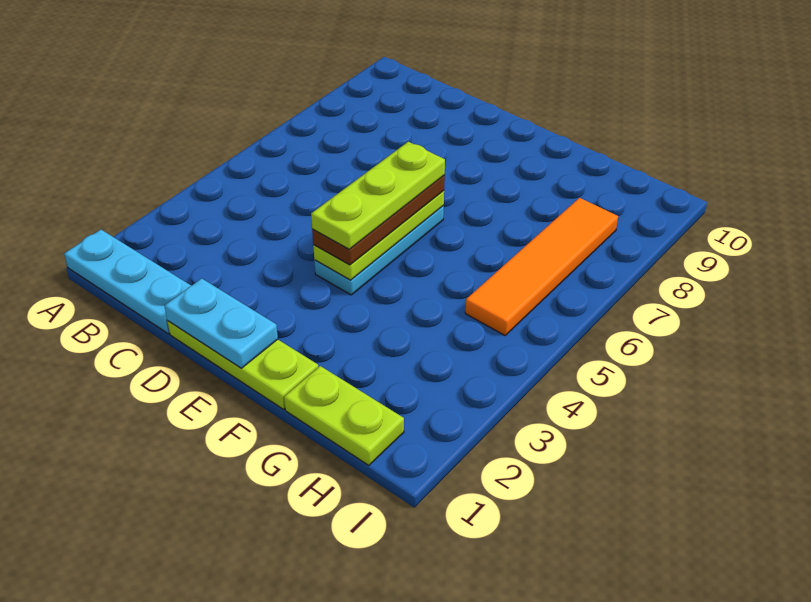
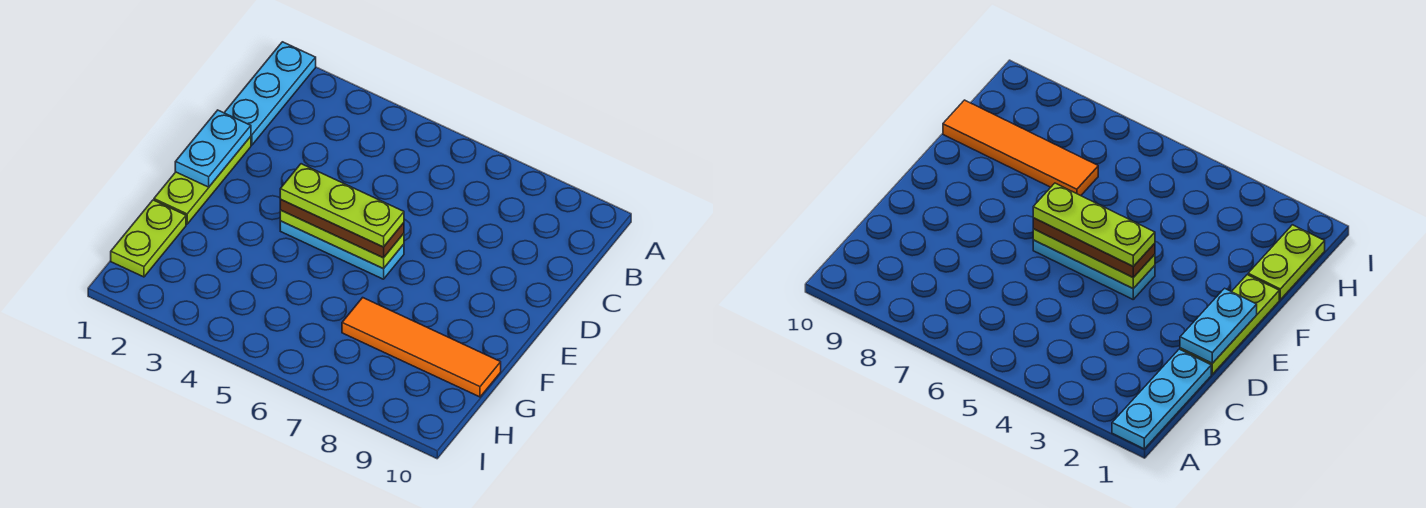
orange tile H5:H8 level 1 -> orange tile G7:G10 level 1

